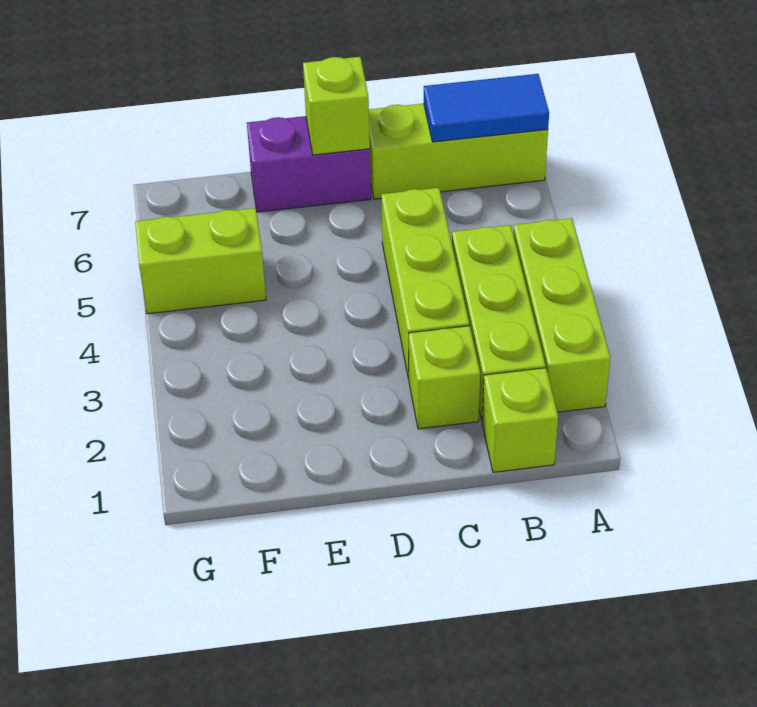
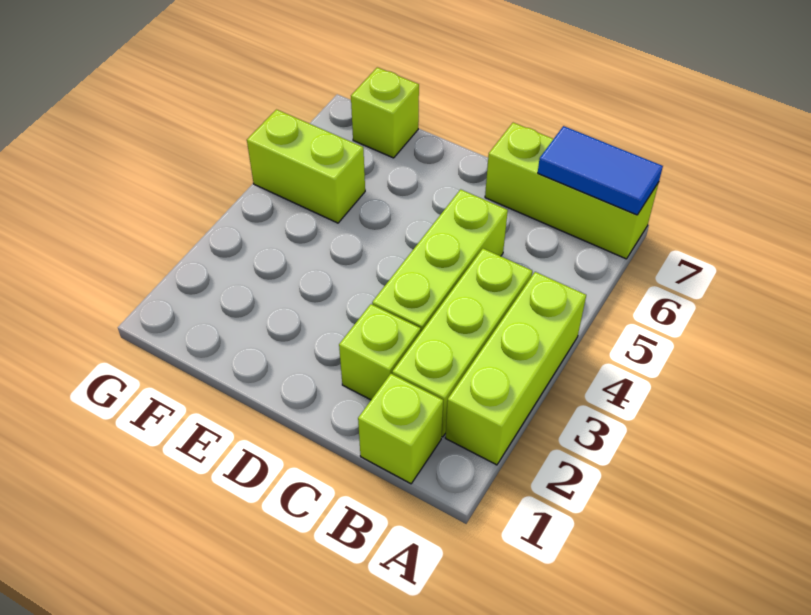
purple brick D7:E7 level 1 -> none
lime brick D7 level 2 -> lime brick F7 level 1

